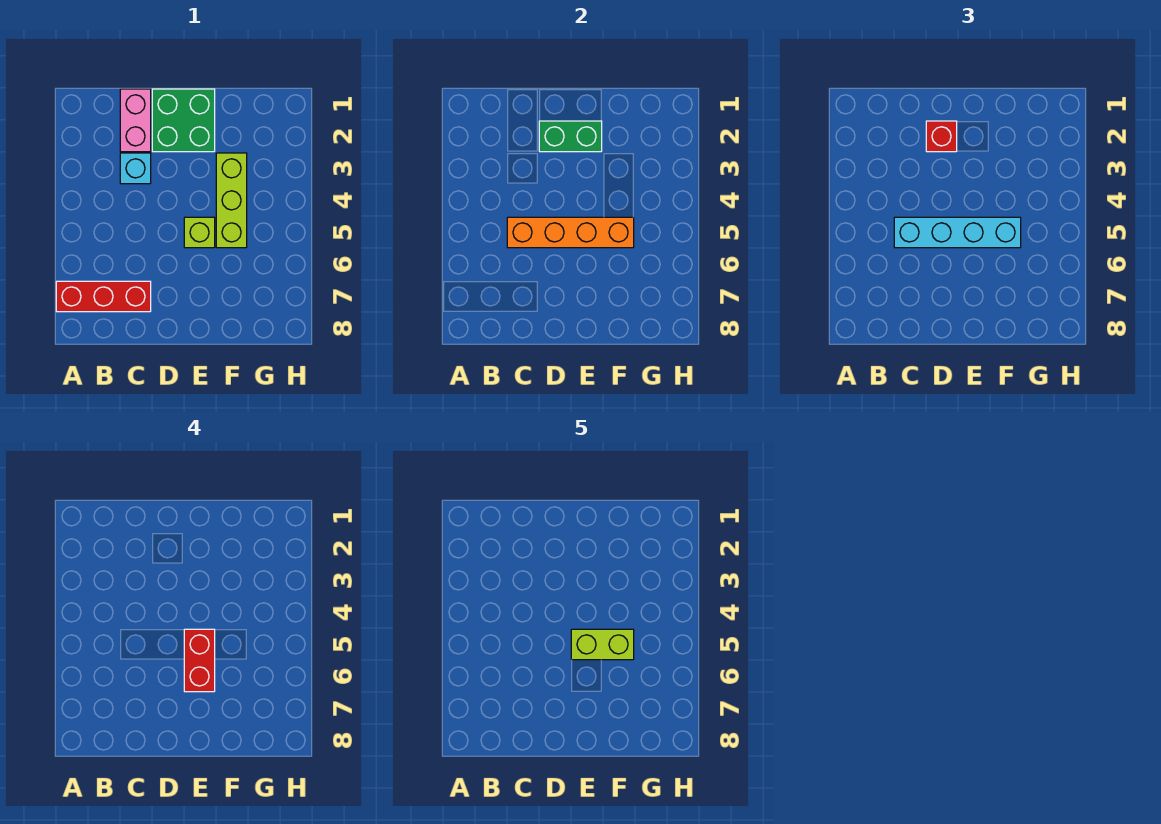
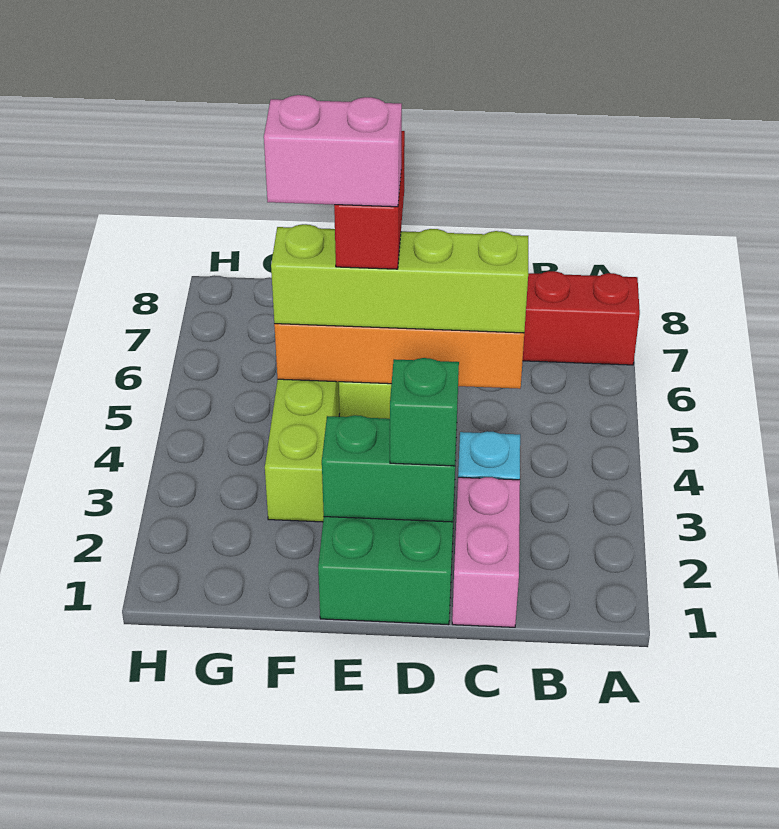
cyan brick C5:F5 level 3 -> lime brick C5:F5 level 3
red brick D2 level 3 -> green brick D2 level 3
lime brick E5:F5 level 5 -> pink brick E5:F5 level 5

